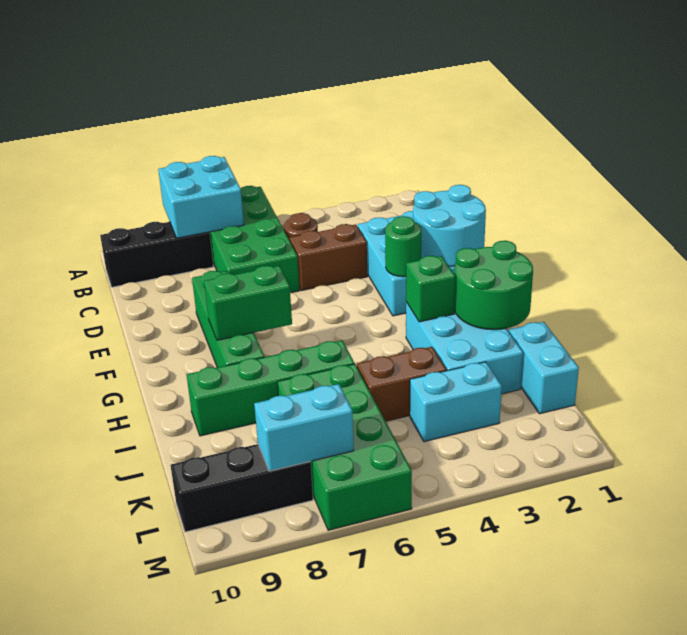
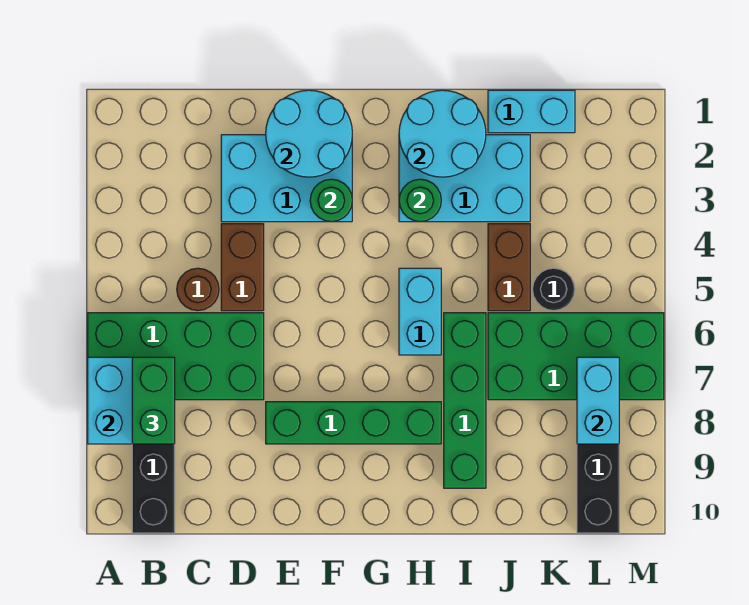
green brick G7:G8 level 2 -> green brick B7:B8 level 3
green round brick H1:I2 level 2 -> cyan round brick H1:I2 level 2
green brick H3 level 2 -> green round brick H3 level 2
cyan brick K3:K4 level 1 -> cyan brick H5:H6 level 1
none -> black round brick K5 level 1

